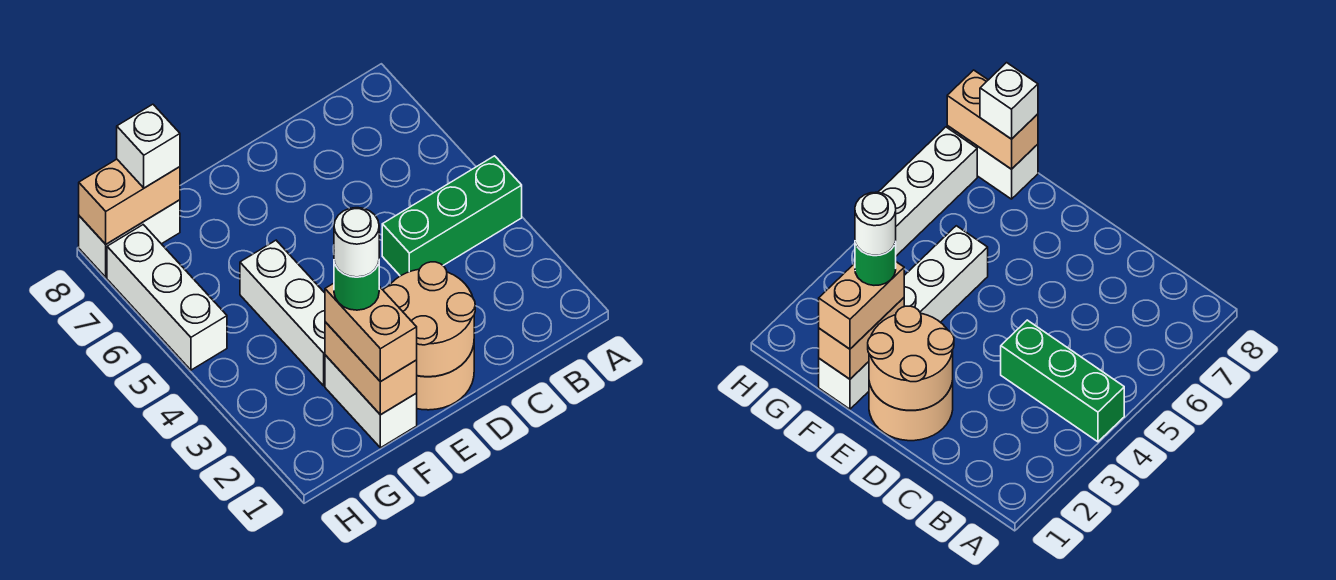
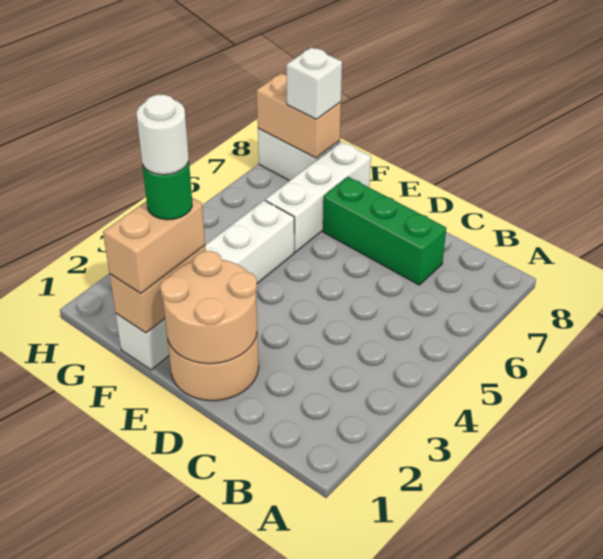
green brick A4:C4 level 1 -> green brick C7:E7 level 1
white brick H5:H7 level 1 -> white brick F6:F8 level 1

